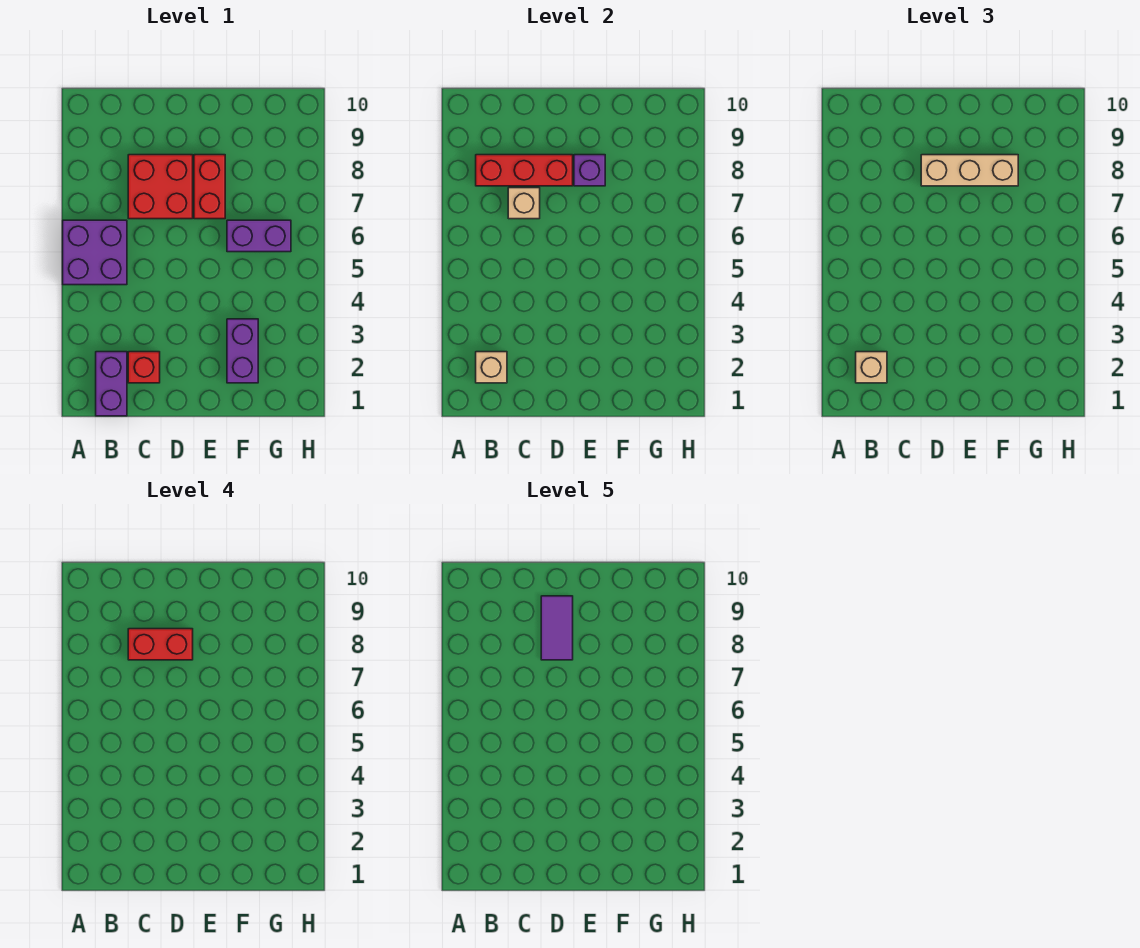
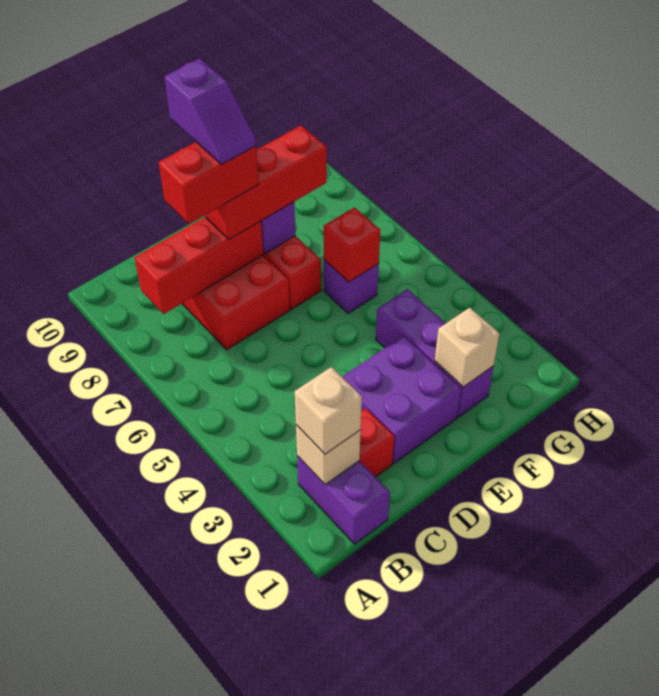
purple brick A5:B6 level 1 -> purple brick D2:E3 level 1
tan brick C7 level 2 -> tan brick F2 level 2
tan brick D8:F8 level 3 -> red brick D8:F8 level 3
purple tile D8:D9 level 5 -> purple slope D8:D9 level 5 top 9
purple brick F2:F3 level 1 -> purple brick F2:F4 level 1
purple brick F6:G6 level 1 -> purple brick F6 level 1
none -> red brick F6 level 2

